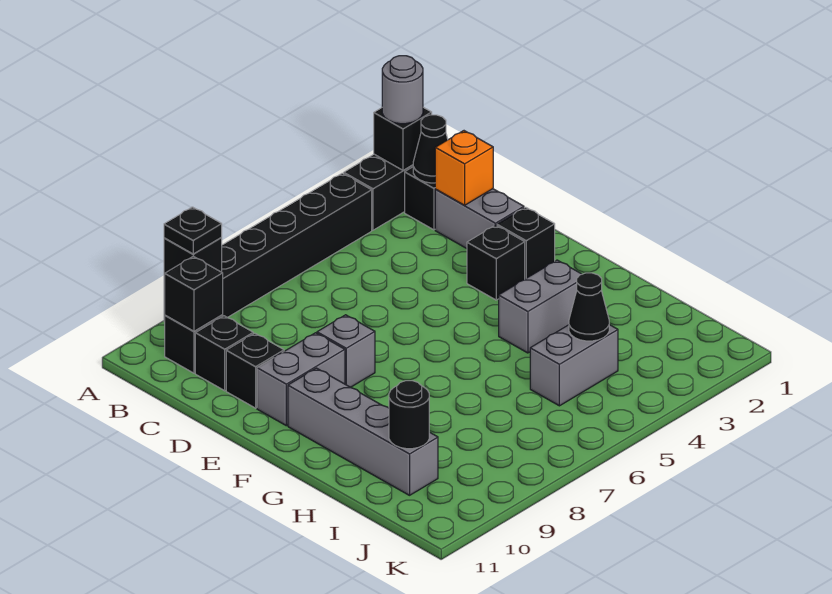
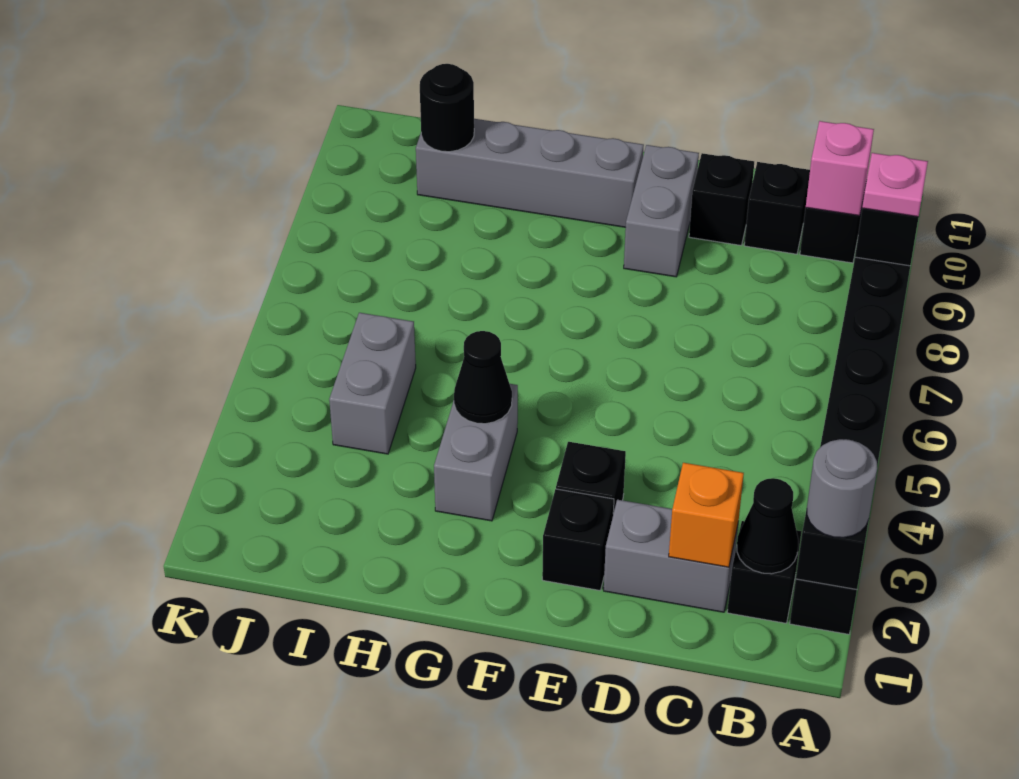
black plate A9 level 3 -> pink plate A9 level 3
black brick B10 level 2 -> pink brick B10 level 2
grey brick E8 level 1 -> none
black cone I4 level 2 -> black cone G4 level 2

